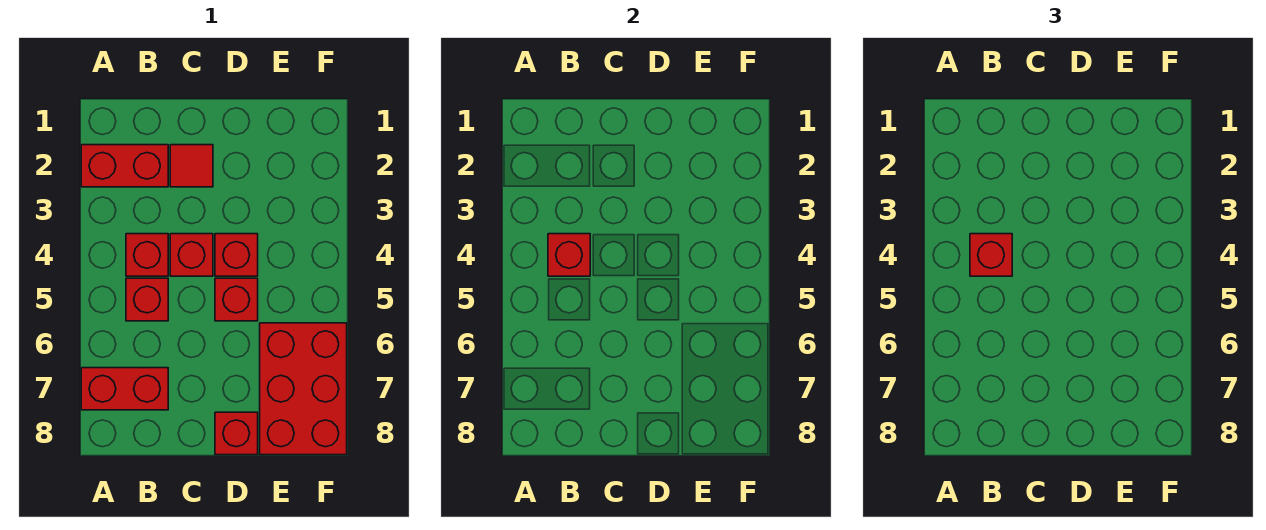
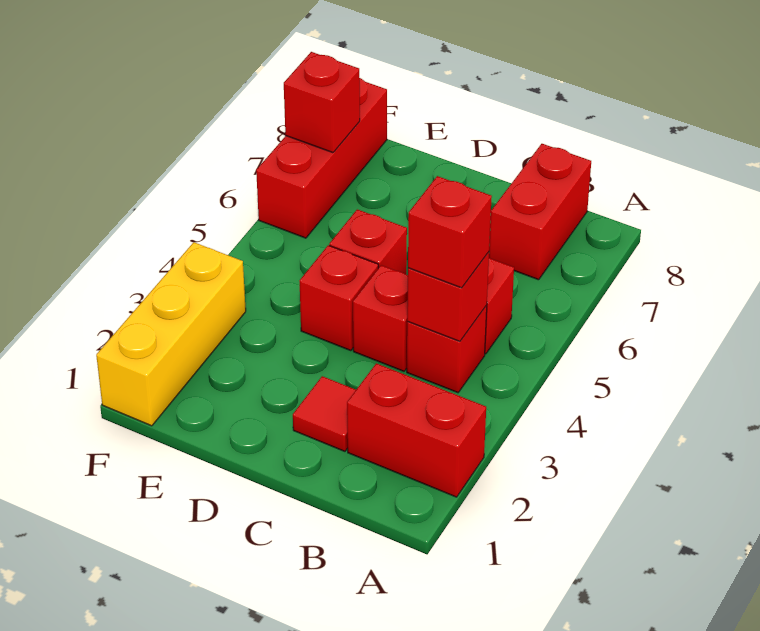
red brick A7:B7 level 1 -> red brick B7:B8 level 1
red brick D8 level 1 -> red brick F7 level 2
red brick E6:F8 level 1 -> red brick F6:F8 level 1
none -> yellow brick F1:F3 level 1

